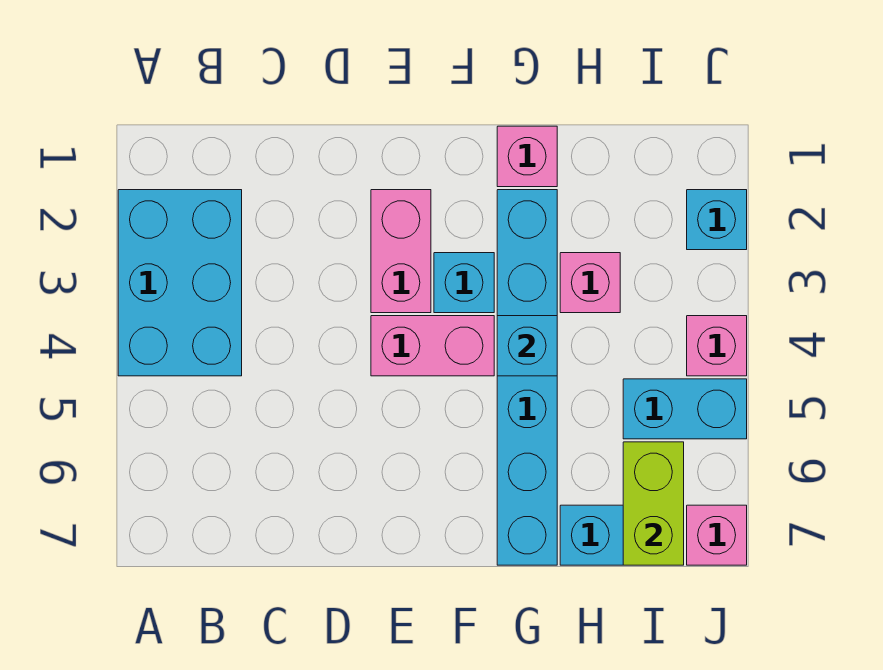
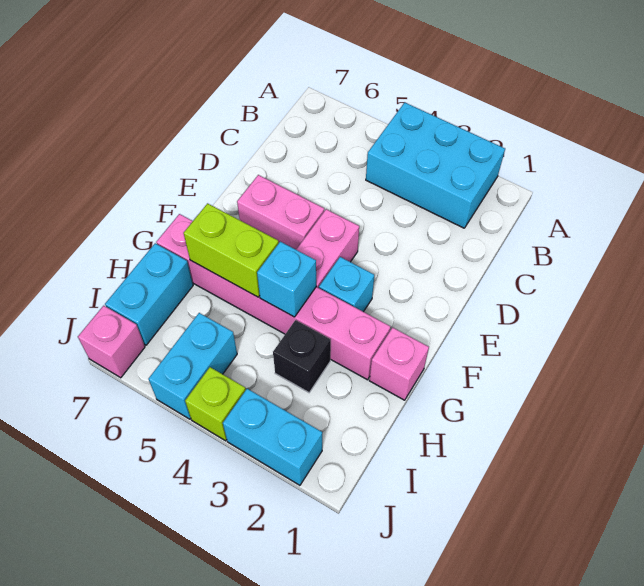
pink brick E2:E3 level 1 -> pink brick E5:E6 level 1
cyan brick G2:G7 level 1 -> pink brick G2:G7 level 1
pink brick H3 level 1 -> black brick H3 level 1
lime brick I6:I7 level 2 -> lime brick G5:G6 level 2
cyan brick J2 level 1 -> cyan brick J2:J3 level 1
pink brick J4 level 1 -> lime brick J4 level 1

